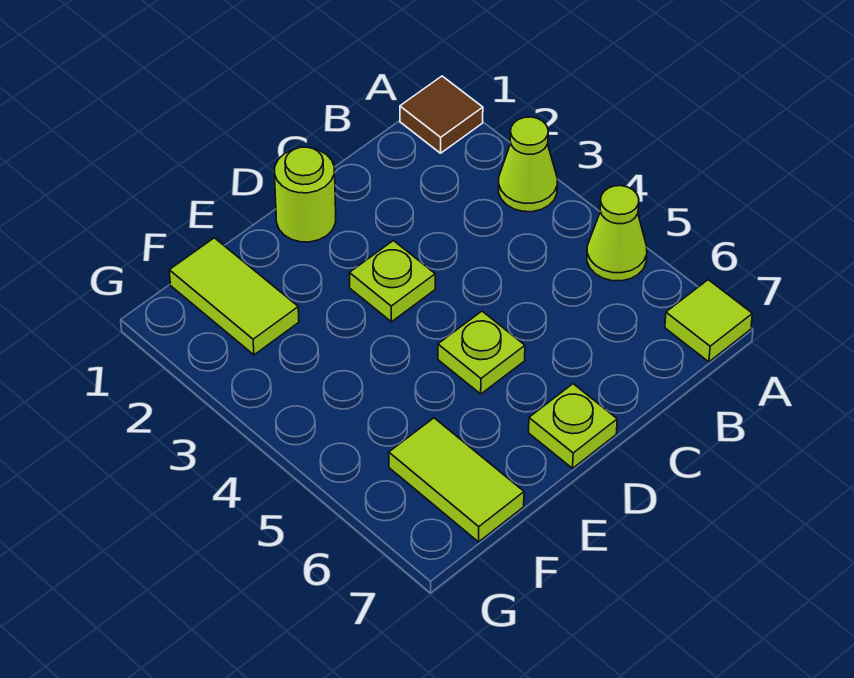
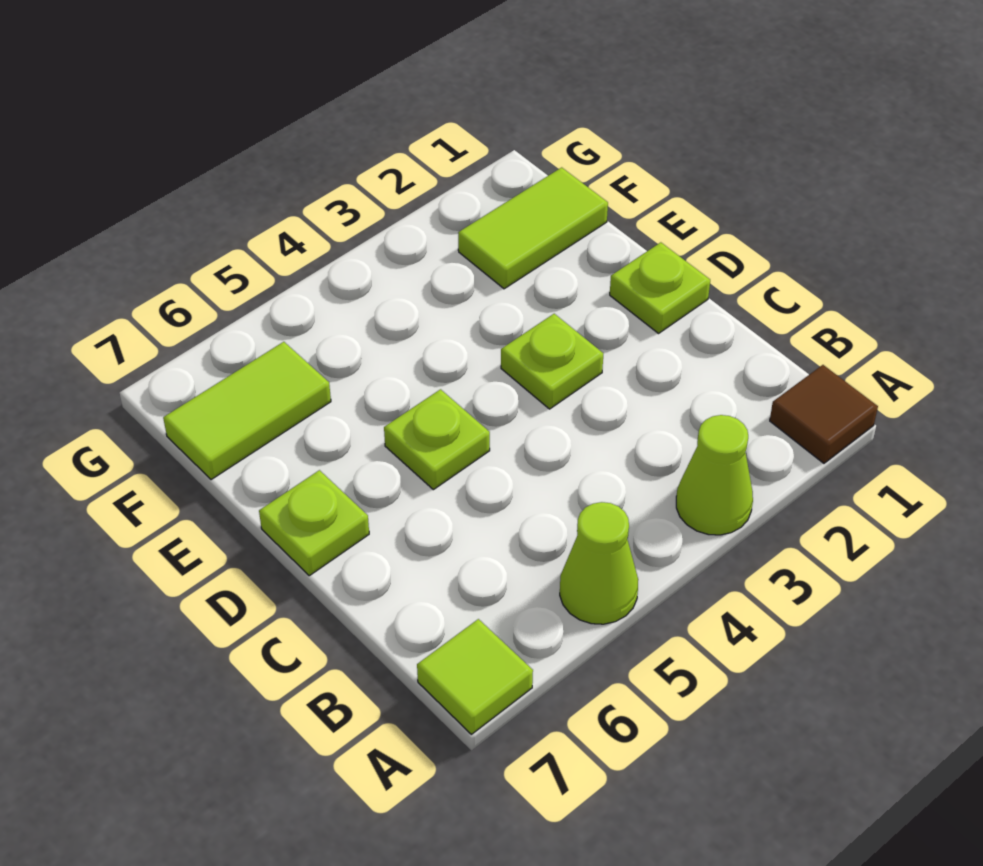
lime round brick D1 level 1 -> lime plate D1 level 1

